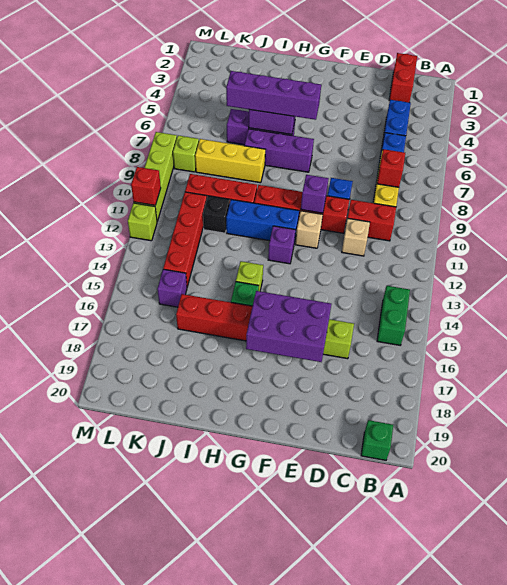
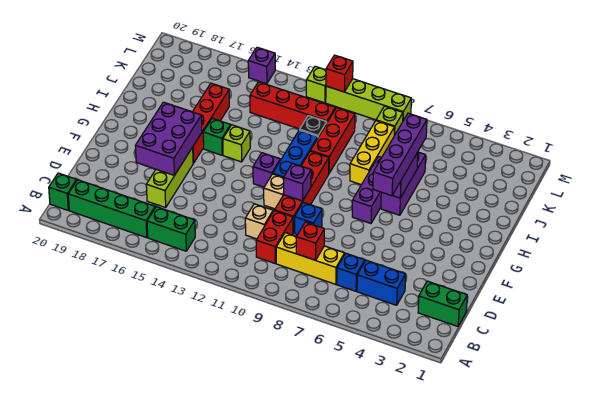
none -> green brick B16:B19 level 1
red brick C1:C2 level 1 -> green brick C1:C2 level 1
purple brick K15 level 1 -> purple brick M15 level 1

